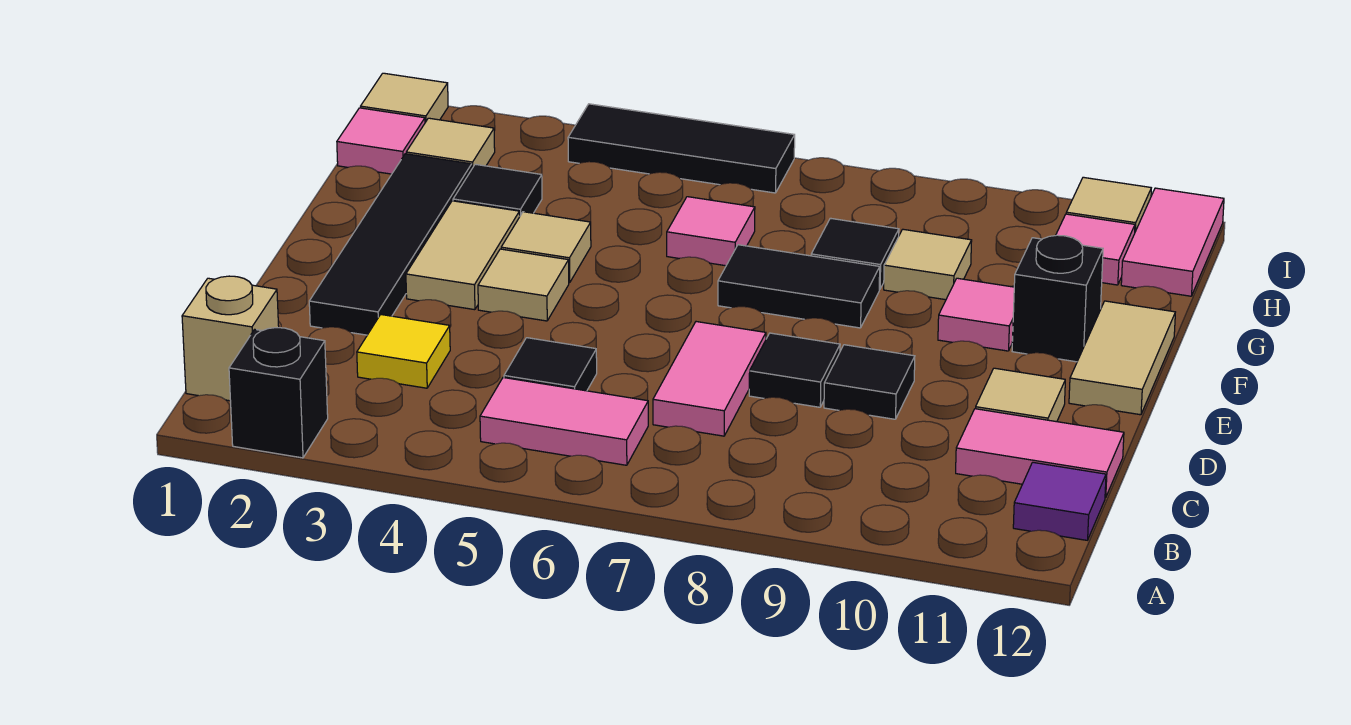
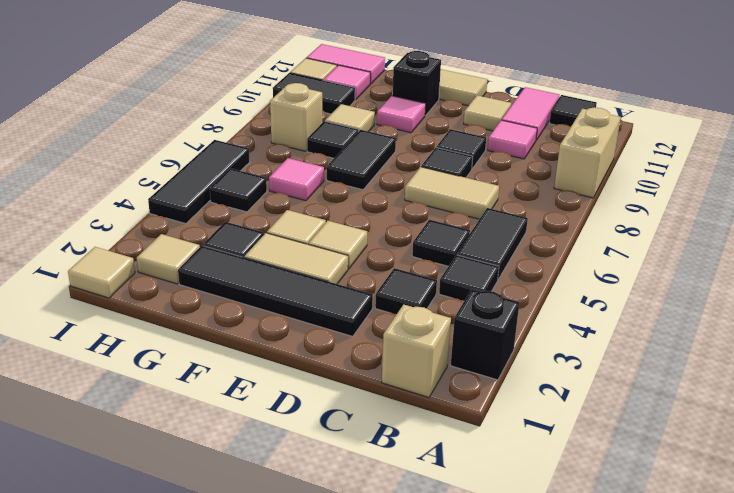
none -> tan brick A9:A10 level 1
none -> black tile B4 level 1
pink tile B5:B6 level 1 -> black tile B5:B6 level 1
purple tile B12 level 1 -> black tile B12 level 1
yellow tile C3 level 1 -> black tile C3 level 1
pink tile C7:D7 level 1 -> tan tile C7:D7 level 1
pink tile H1 level 1 -> pink tile C10 level 1
none -> black tile H5 level 1
none -> tan brick H8 level 1
none -> black tile H10:I10 level 1

